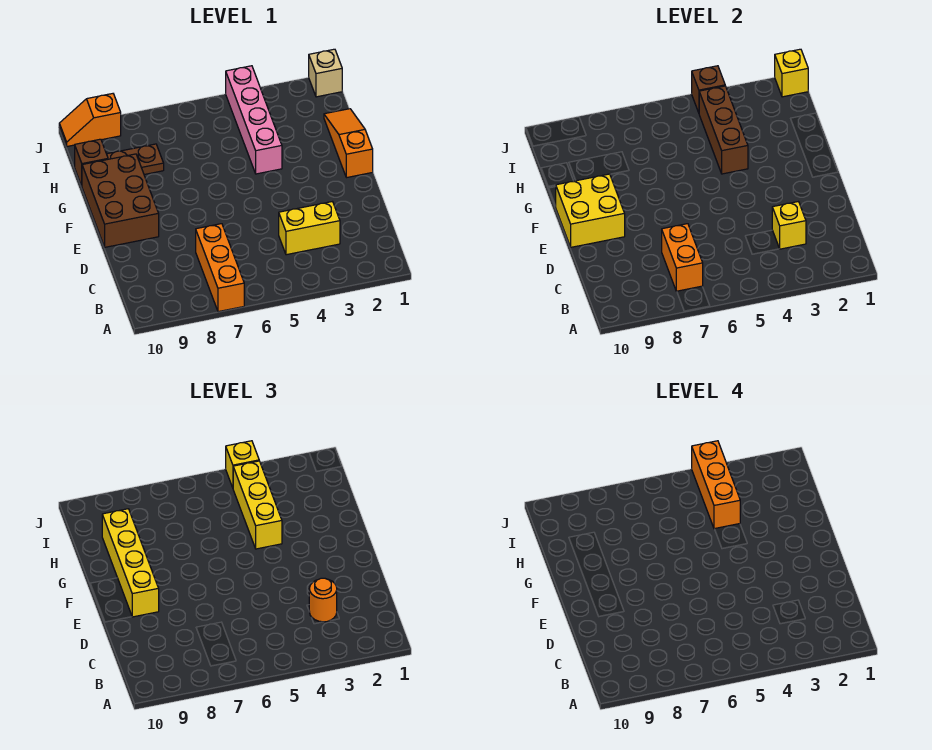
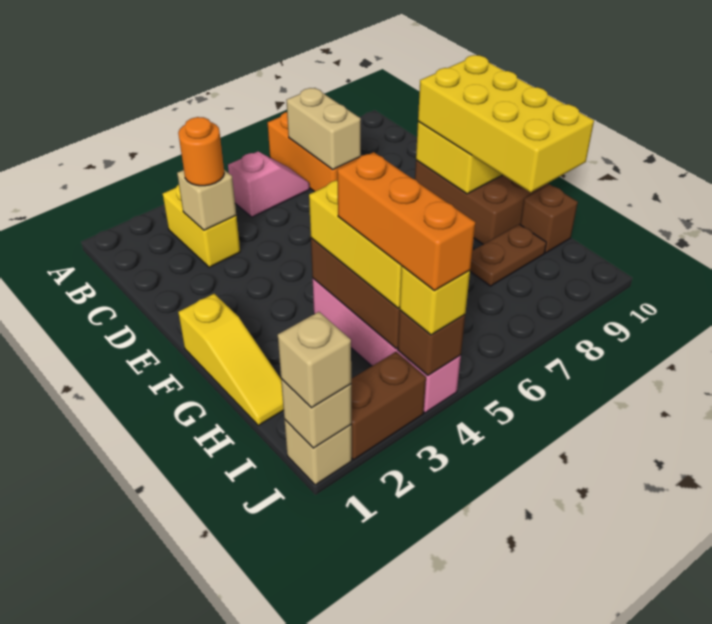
none -> pink slope B5:B6 level 1 top 5
orange brick B7:C7 level 2 -> tan brick B7:C7 level 2
yellow brick C3:C4 level 1 -> yellow brick B3:C3 level 1
yellow brick C3 level 2 -> tan brick C3 level 2
yellow brick E9:H9 level 3 -> yellow brick E9:H10 level 3
orange slope F1:H1 level 1 top F -> yellow slope F1:H1 level 1 top F
yellow brick J1 level 2 -> tan brick J1 level 2
none -> tan brick J1 level 3
none -> brown brick J2:J3 level 1
orange slope J9:J10 level 1 top 9 -> none

